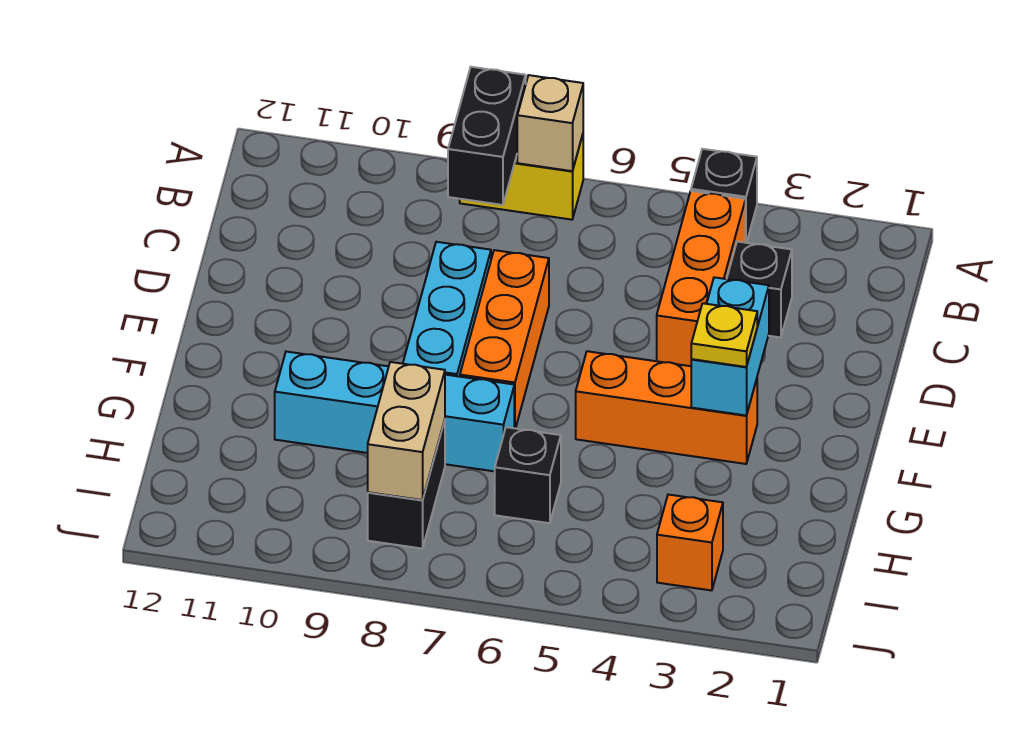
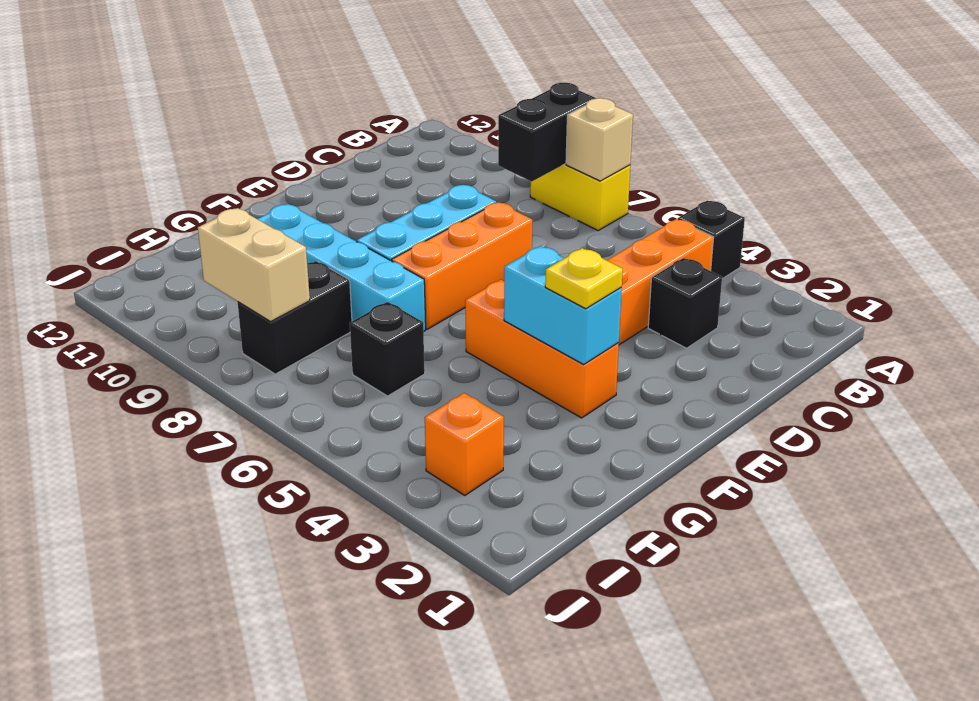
cyan brick E3:F3 level 2 -> cyan brick F3:F4 level 2
tan brick H8:I8 level 2 -> tan brick I8:I9 level 2

